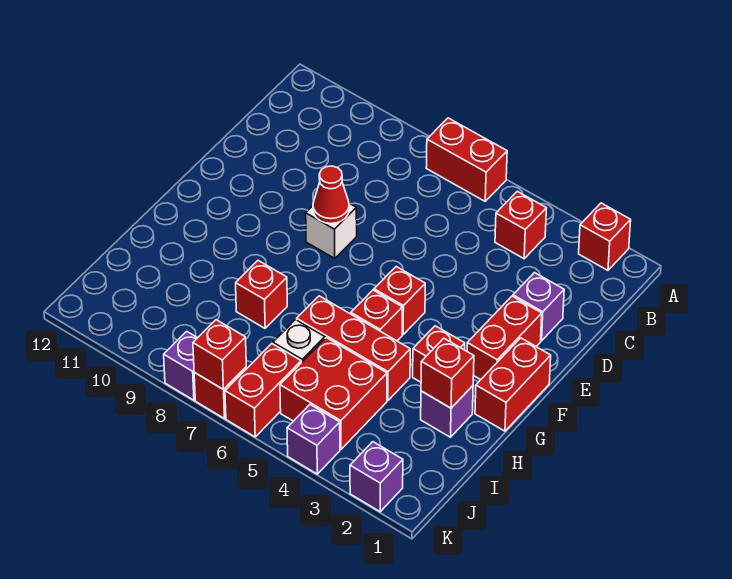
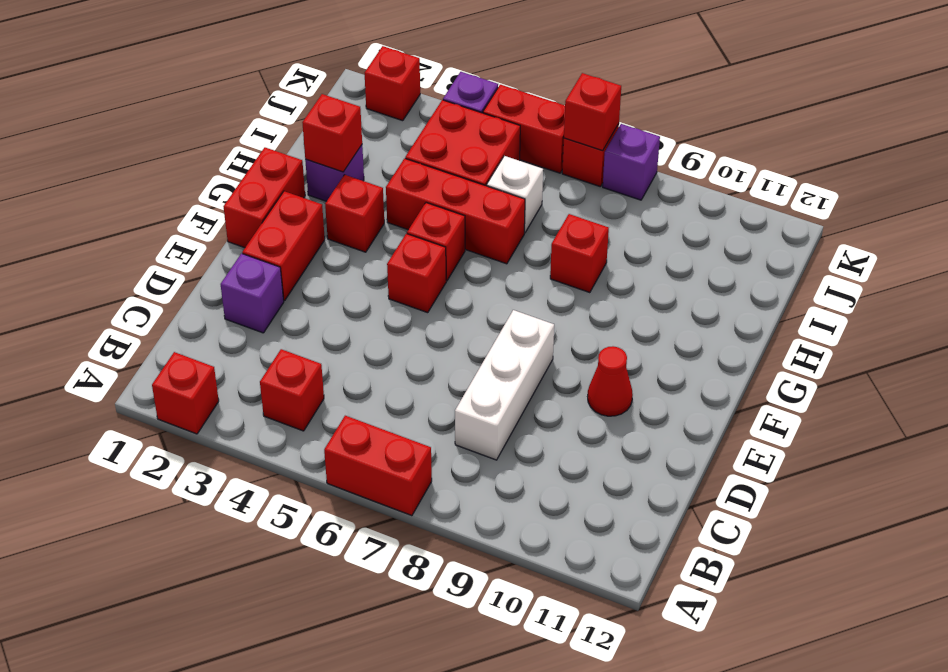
white brick E8 level 1 -> white brick C8:E8 level 1
red cone E8 level 2 -> red cone E10 level 1
red brick J6:K6 level 1 -> red brick K5:K6 level 1
purple brick K2 level 1 -> red brick K2 level 1

